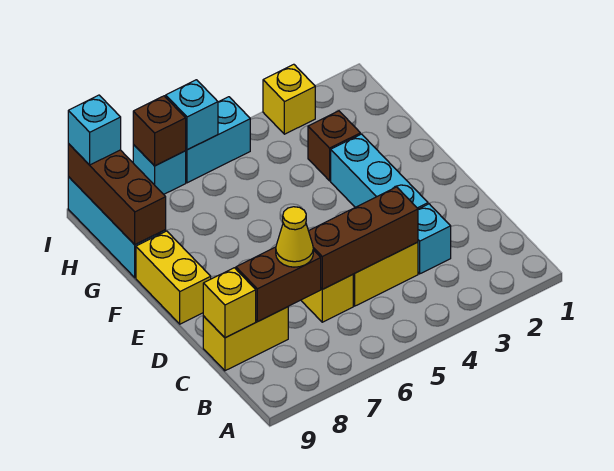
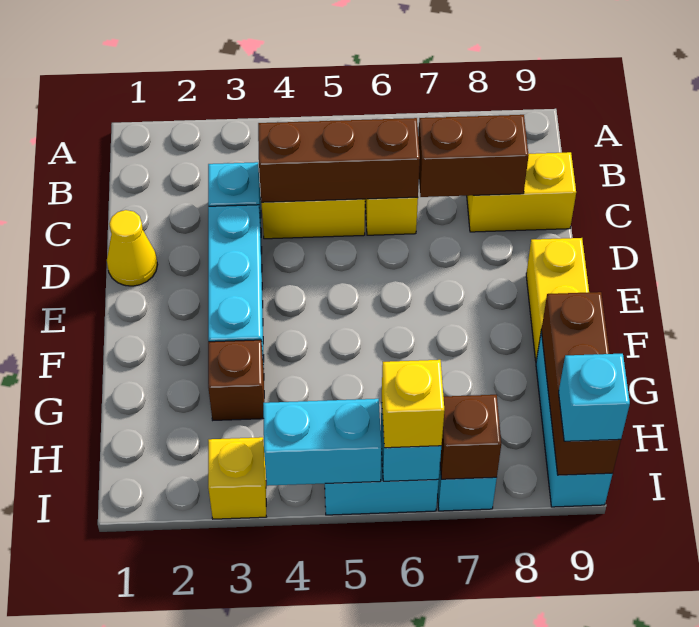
yellow cone C7 level 3 -> yellow cone D1 level 1
yellow brick C9 level 2 -> yellow brick I6 level 3
none -> cyan brick I4:I5 level 2

